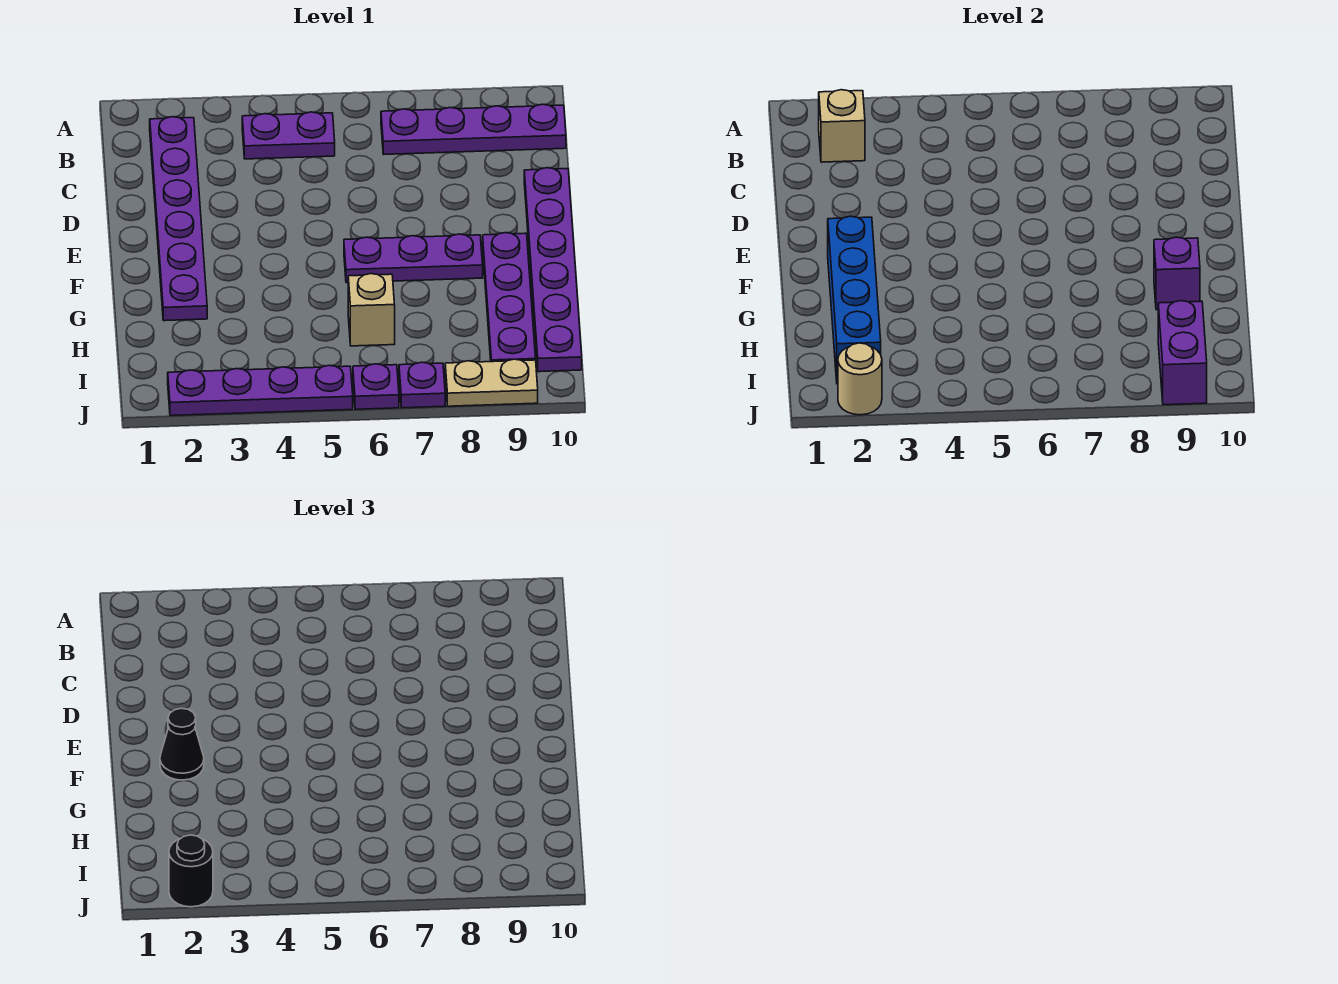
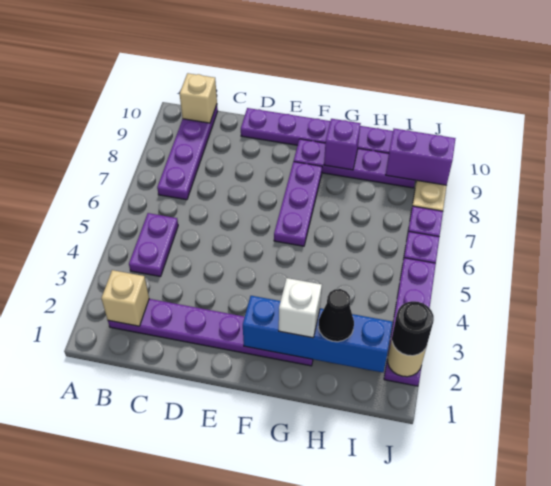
black cone F2 level 3 -> black cone H2 level 3
none -> white brick G2 level 3
tan brick H6 level 1 -> tan brick B10 level 2

